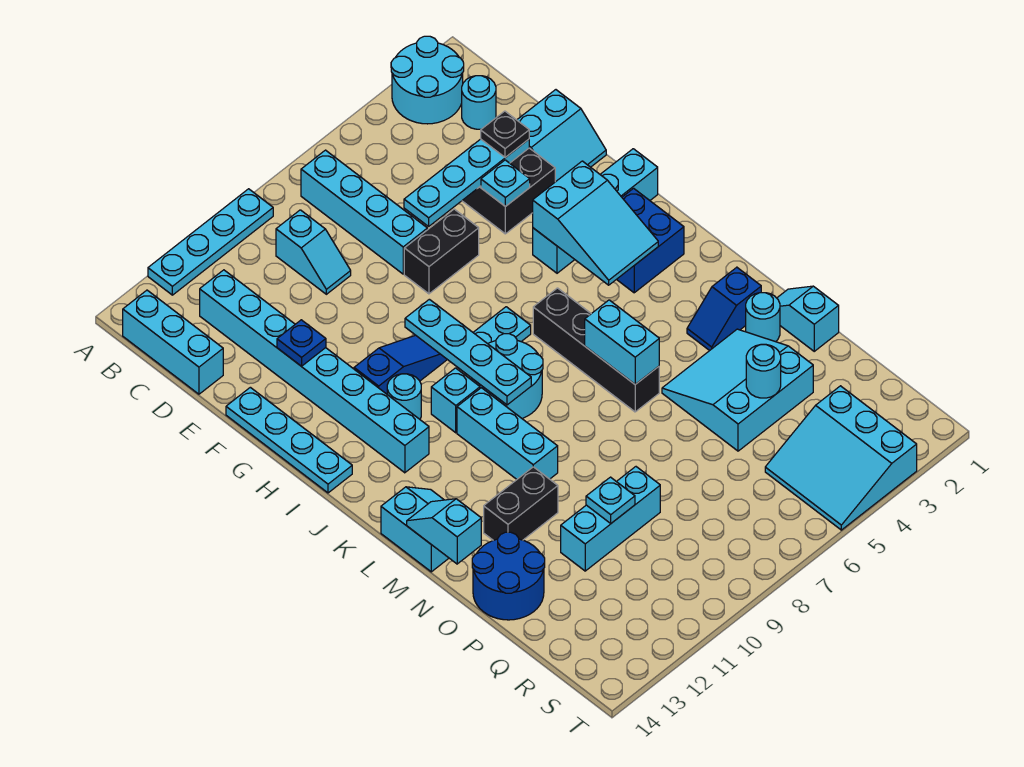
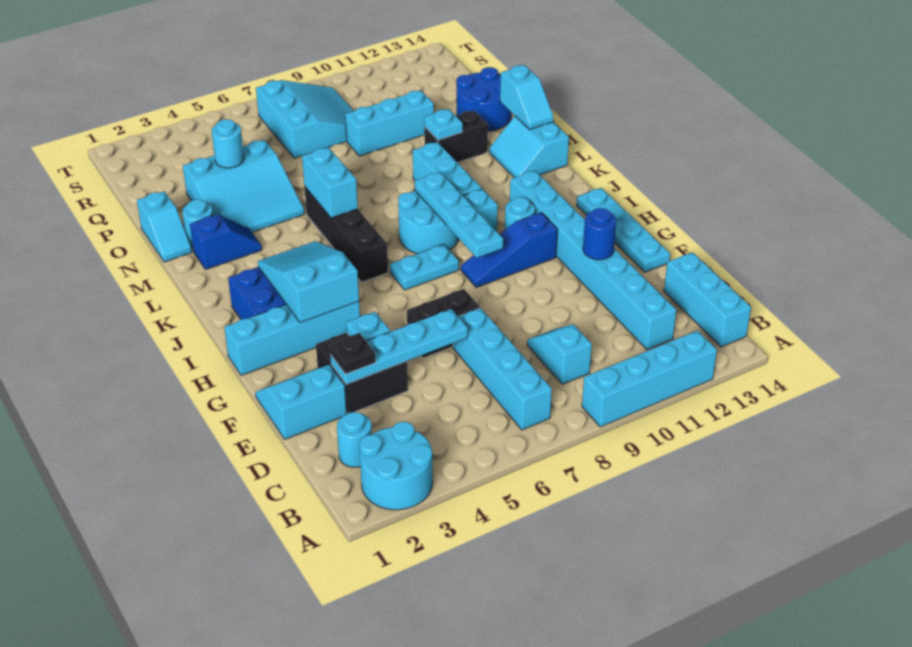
cyan plate A9:A12 level 1 -> cyan brick A9:A12 level 1
blue plate F12 level 2 -> blue round brick F12 level 2
cyan plate P10 level 2 -> cyan plate N11 level 2
cyan slope R3:T5 level 1 top 3 -> cyan slope Q7:S9 level 1 top 7

